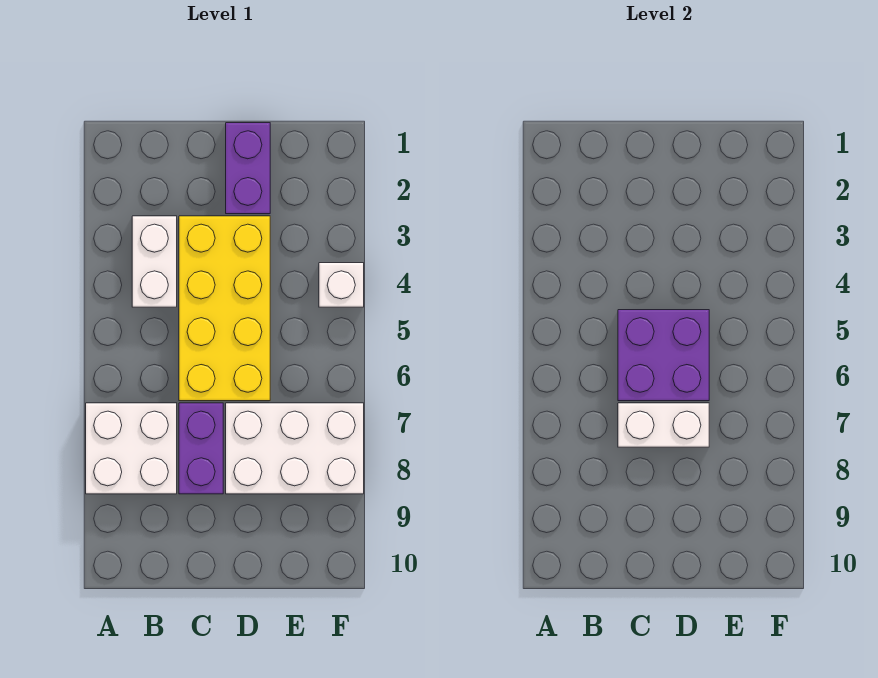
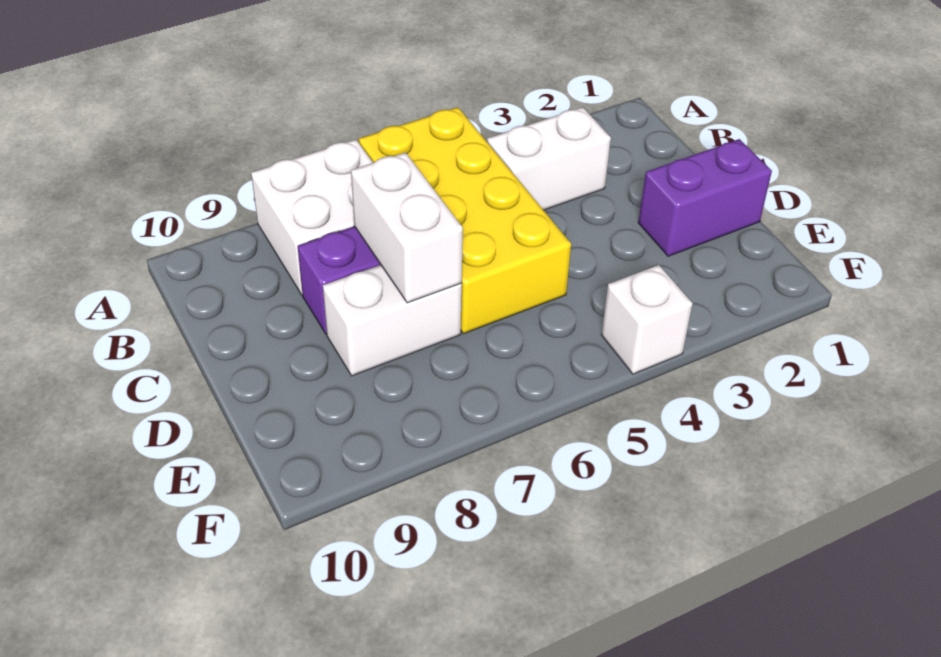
yellow brick C3:D6 level 1 -> yellow brick A5:D6 level 1
purple brick C5:D6 level 2 -> none
white brick D7:F8 level 1 -> white brick D7:D8 level 1

